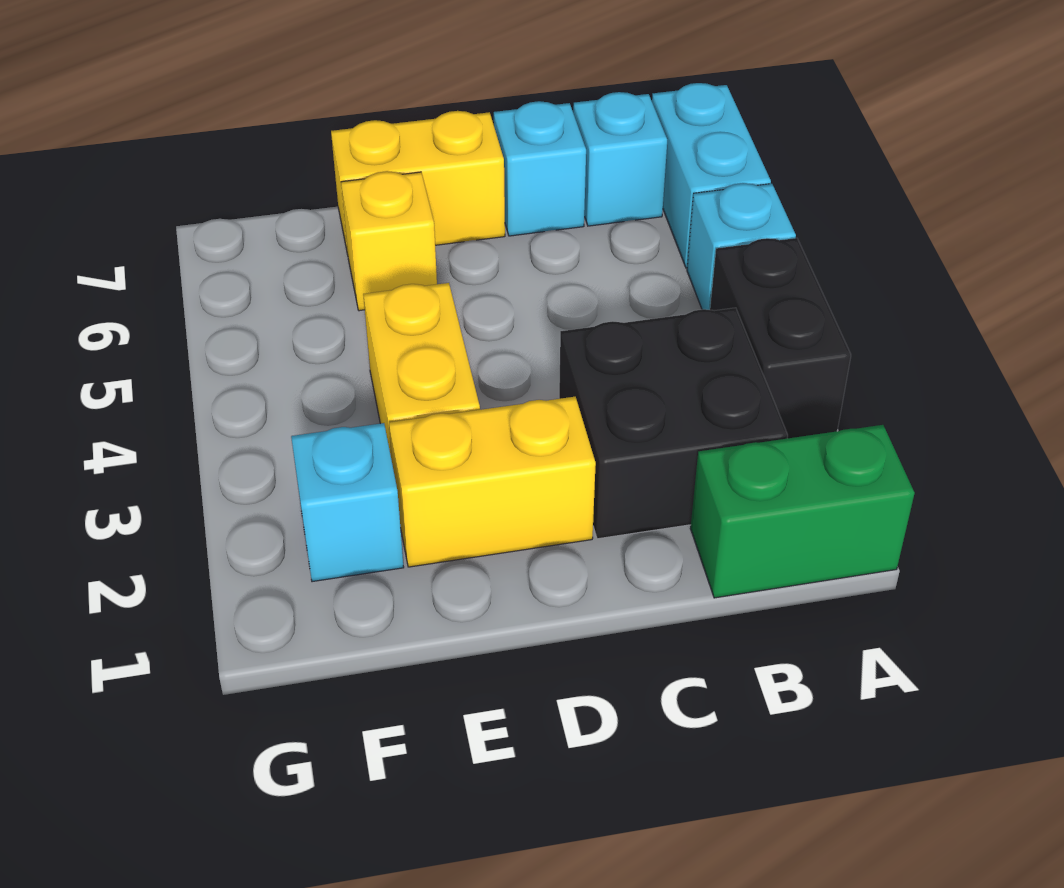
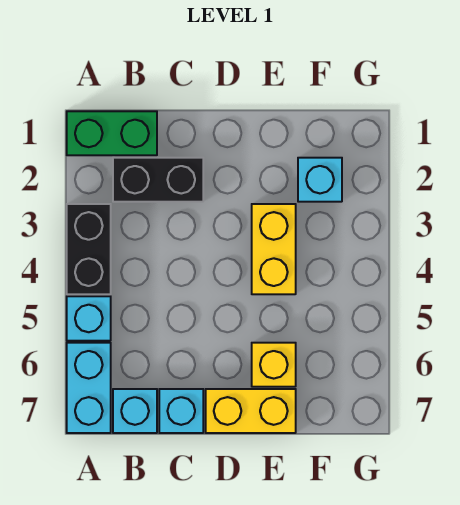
black brick B2:C3 level 1 -> black brick B2:C2 level 1
yellow brick D2:E2 level 1 -> none

